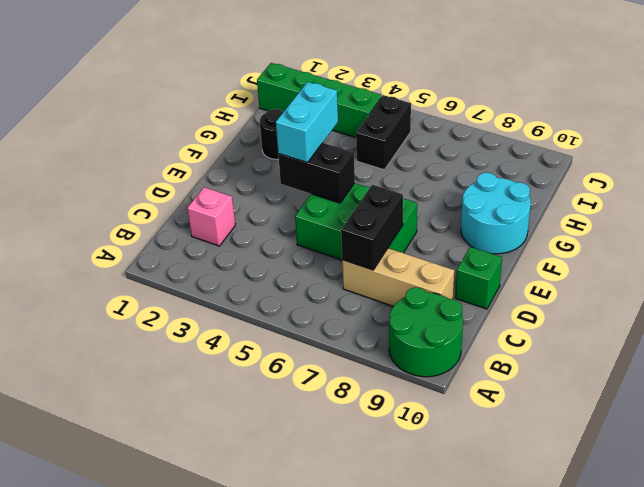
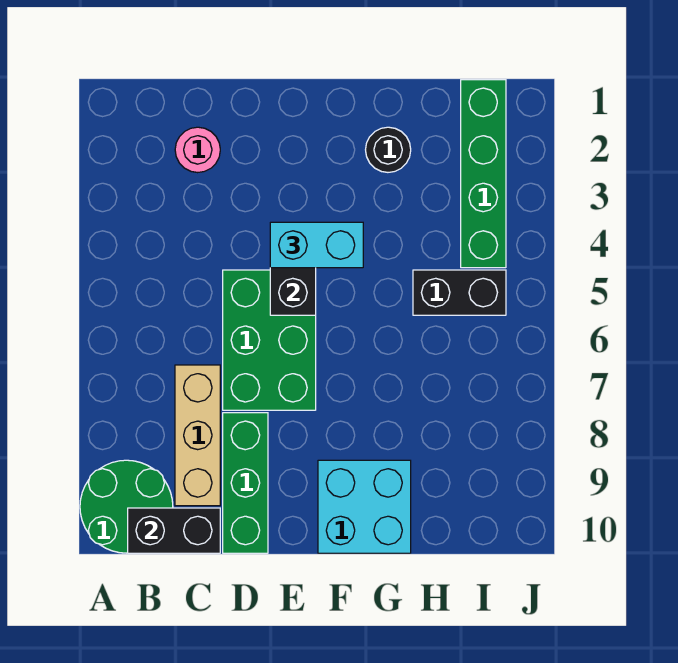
pink brick C2 level 1 -> pink round brick C2 level 1
black brick C7:D7 level 2 -> black brick B10:C10 level 2
green brick D10 level 1 -> green brick D8:D10 level 1
cyan round brick F9:G10 level 1 -> cyan brick F9:G10 level 1

